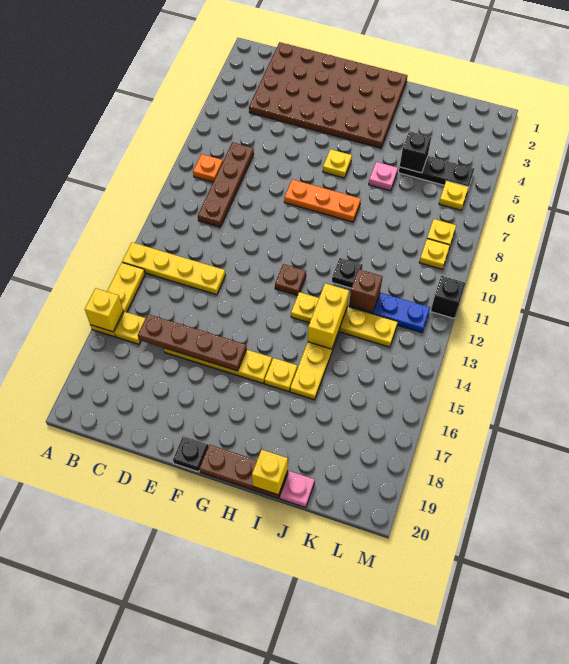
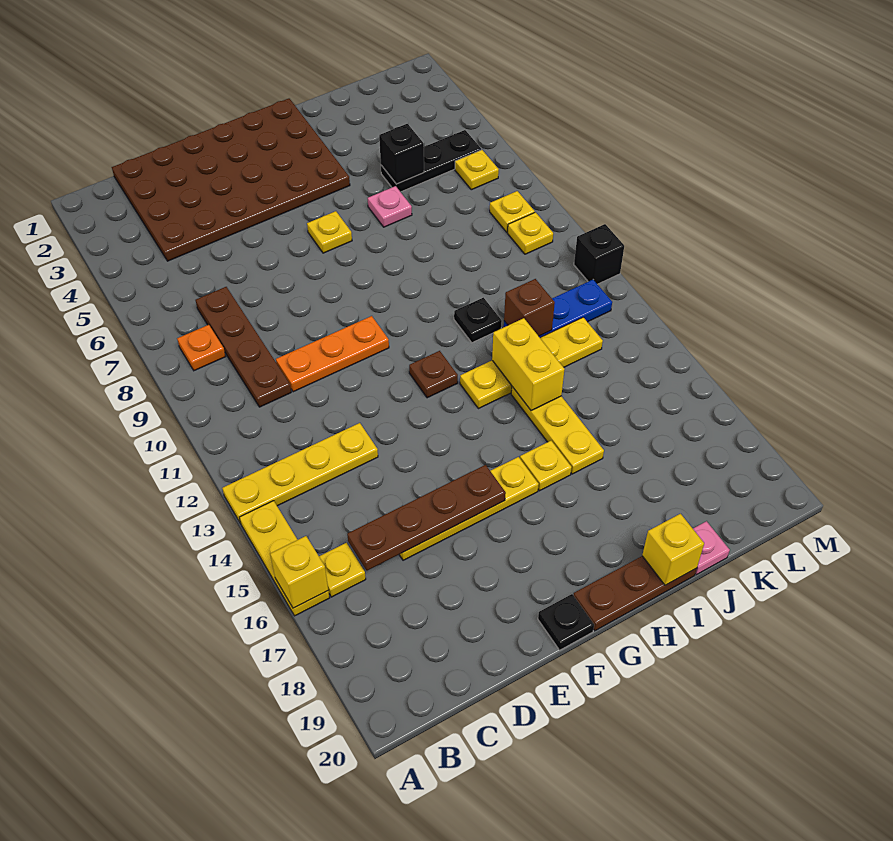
orange plate F8:H8 level 1 -> orange plate D10:F10 level 1

